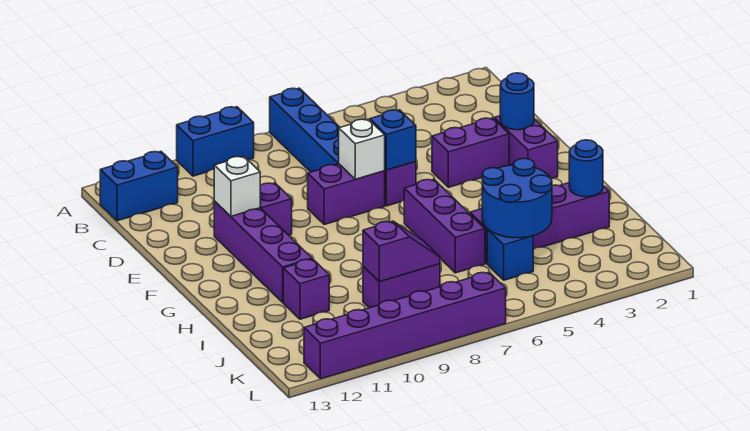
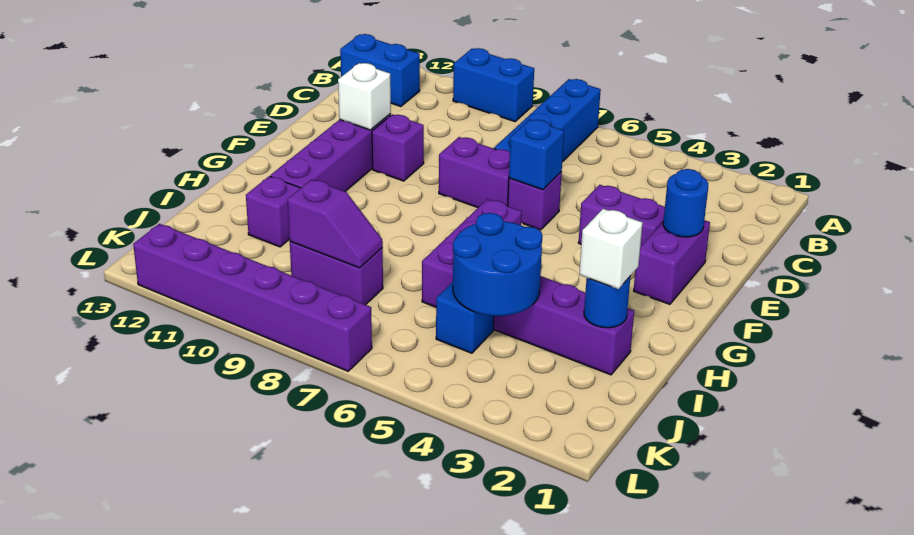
white brick E7 level 2 -> white brick I2 level 3

